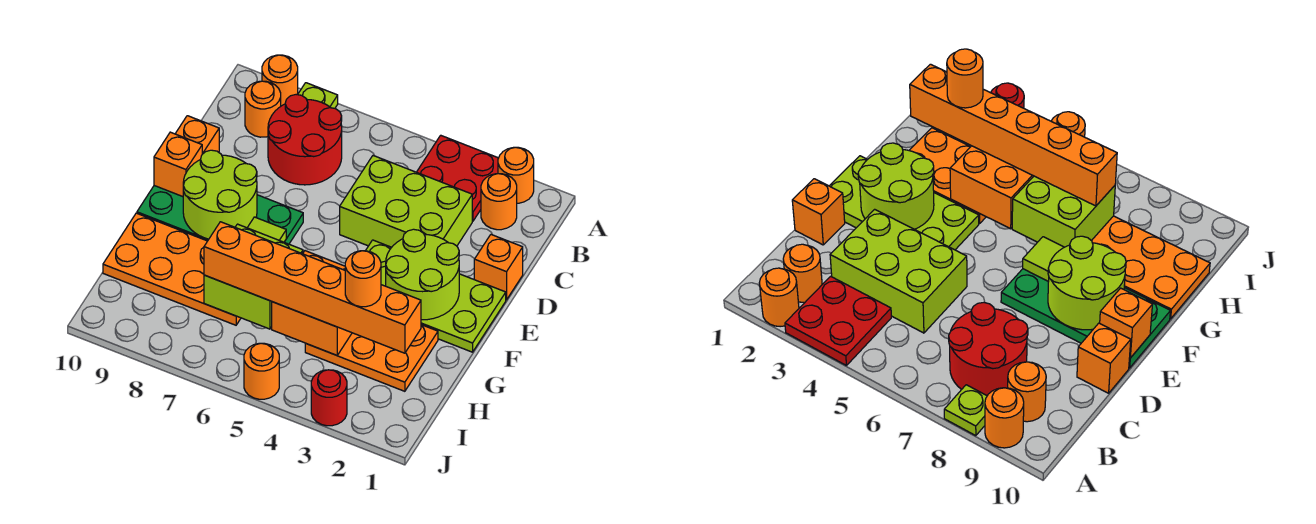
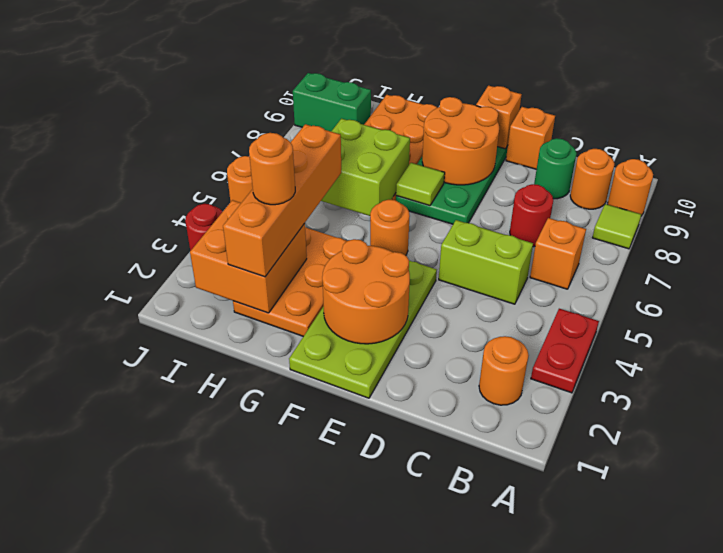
orange round brick A2 level 1 -> orange round brick F5 level 1
red plate A3:B4 level 1 -> red plate A3:A4 level 1
lime plate A8 level 1 -> lime tile A8 level 1
red round brick B7:C8 level 1 -> red round brick C7 level 1
lime brick C3:D5 level 1 -> lime brick C5:D5 level 1
none -> green round brick C9 level 1
orange brick D1 level 1 -> orange brick B6 level 1
lime round brick E2:F3 level 2 -> orange round brick E2:F3 level 2
lime round brick E8:F9 level 2 -> orange round brick E8:F9 level 2
orange brick G4:H5 level 2 -> orange brick H2:I3 level 2
orange brick H2:H7 level 3 -> orange brick H2:H5 level 3
none -> green brick I9:J9 level 1

